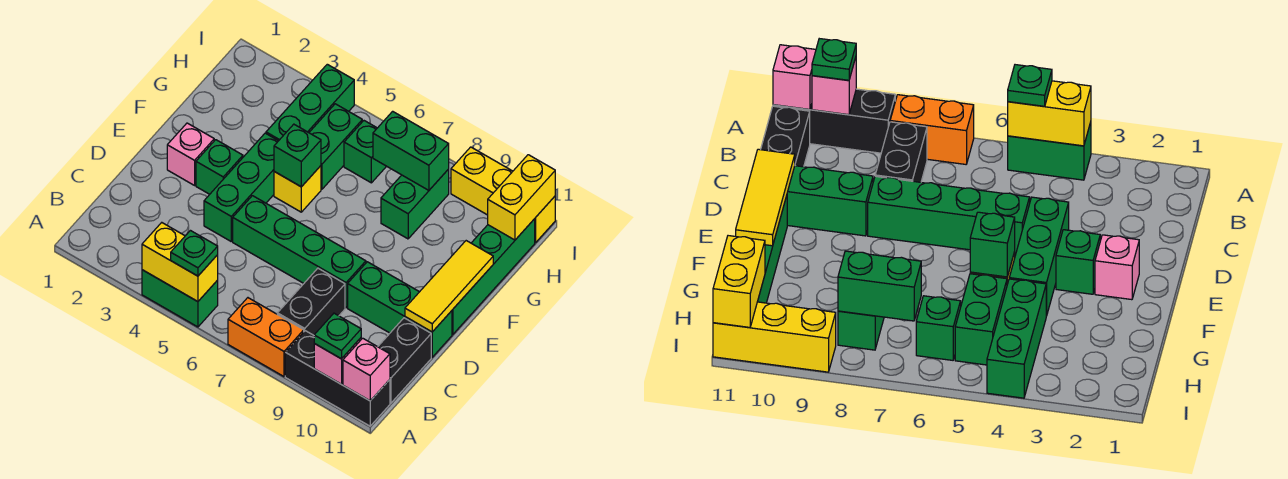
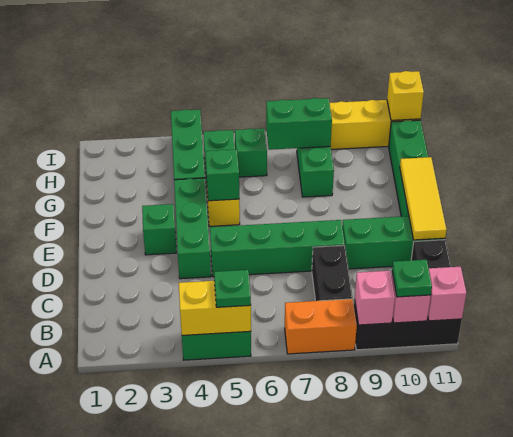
pink brick E2 level 1 -> pink brick A9 level 2
yellow brick H11:I11 level 2 -> yellow brick I11 level 2

